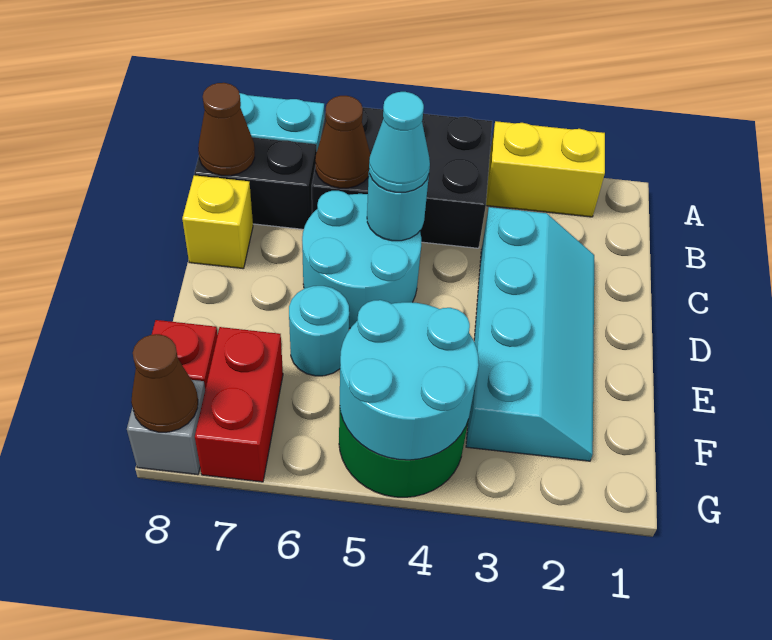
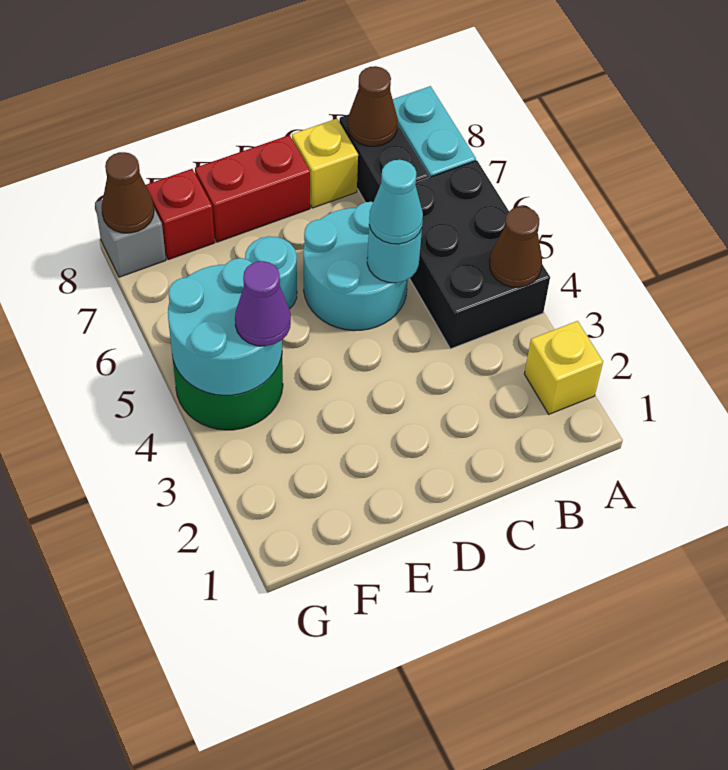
yellow brick A2:A3 level 1 -> yellow brick A2 level 1
brown cone B6 level 2 -> brown cone A4 level 2
cyan slope C2:F3 level 1 top 3 -> none
none -> purple cone F4 level 3
red brick F7:G7 level 1 -> red brick D8:E8 level 1

